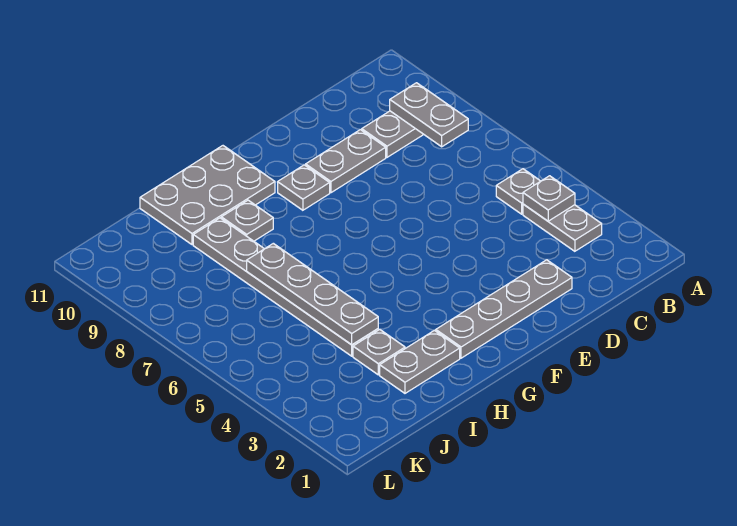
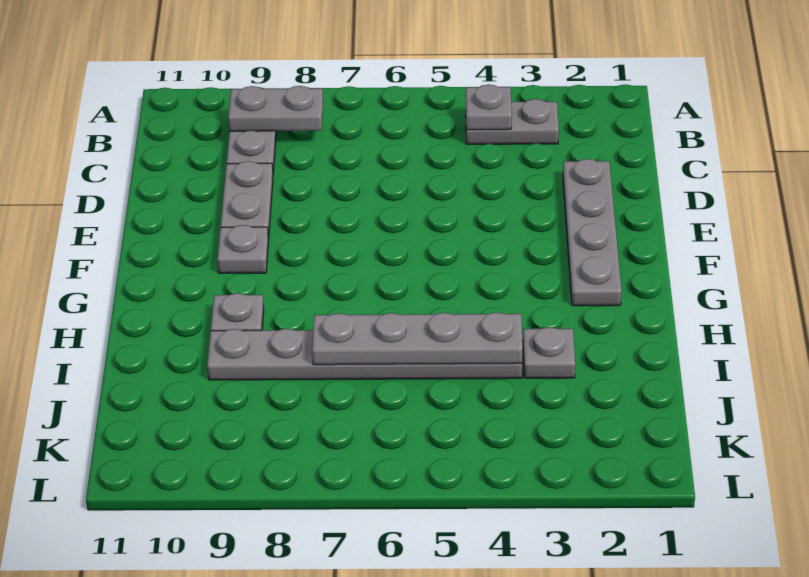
grey plate B5 level 1 -> none
grey plate G10:I11 level 1 -> none
grey plate H2:I2 level 1 -> none

